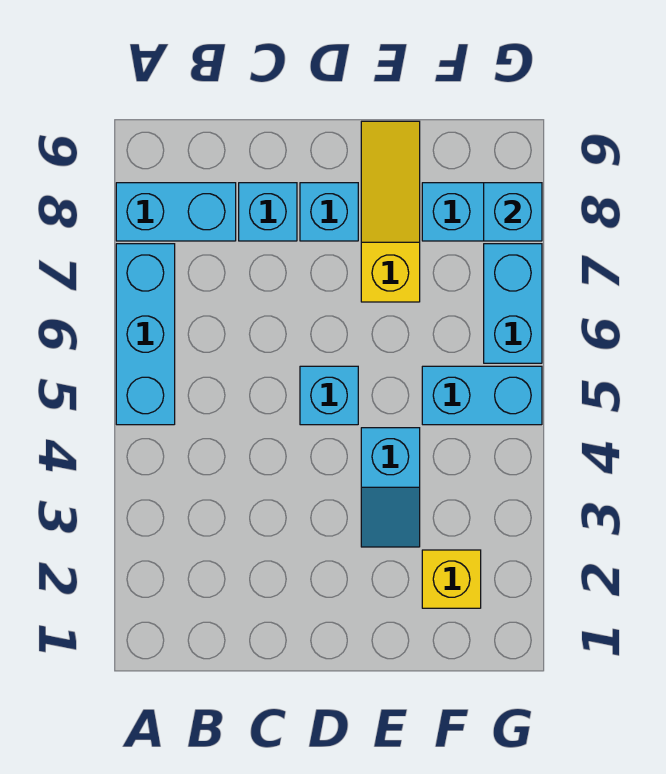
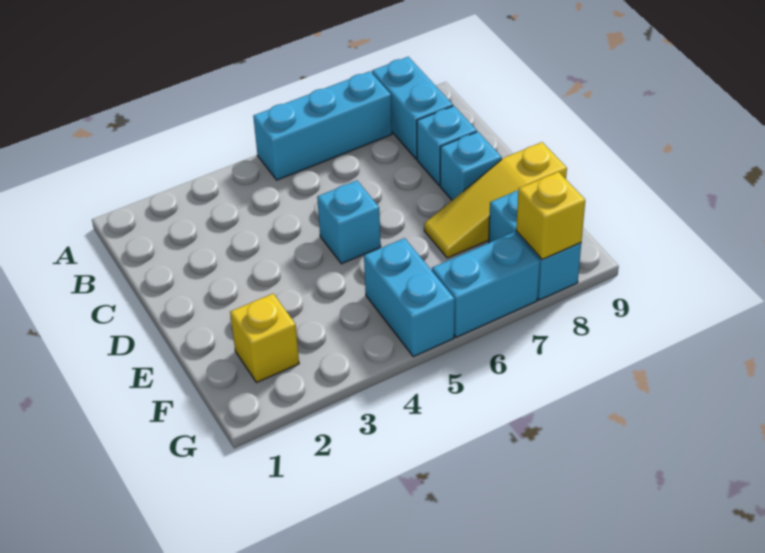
cyan slope E3:E4 level 1 top 4 -> none
yellow slope E7:E9 level 1 top 7 -> yellow slope E7:E9 level 1 top 9
cyan brick G8 level 2 -> yellow brick G8 level 2

